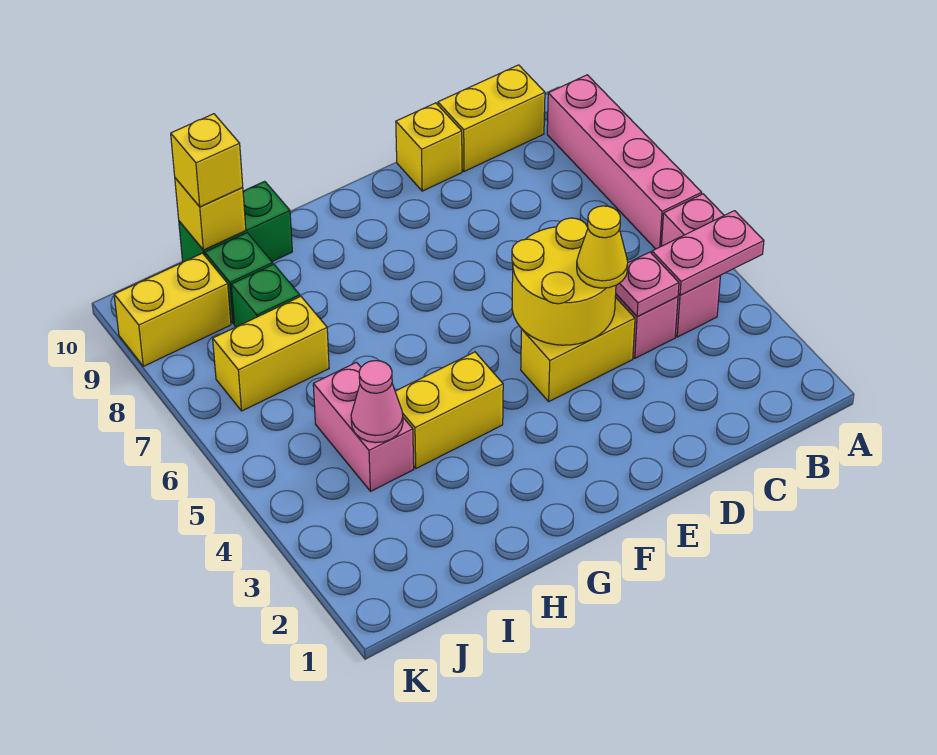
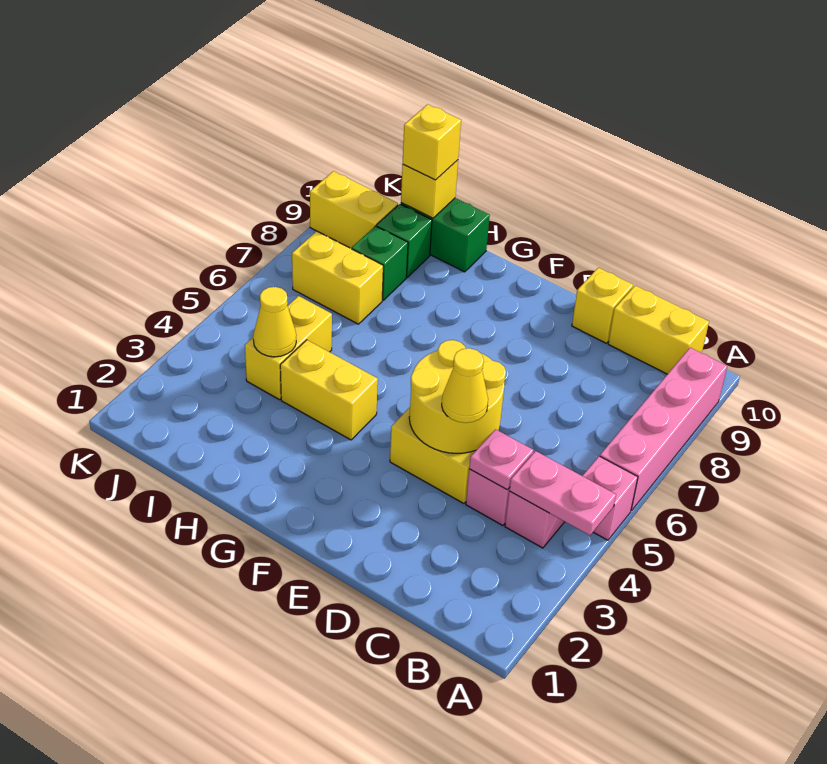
pink brick I4:I5 level 1 -> yellow brick I4:I5 level 1
pink cone I4 level 2 -> yellow cone I4 level 2

